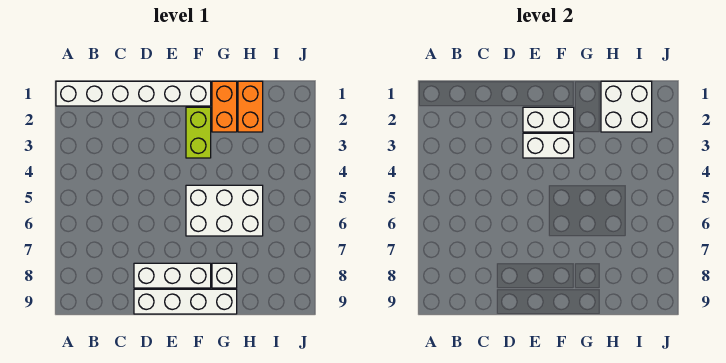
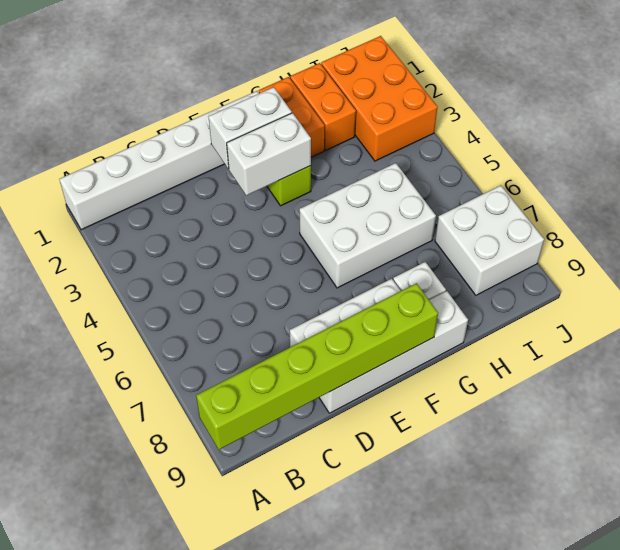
none -> lime brick A9:F9 level 2
white brick H1:I2 level 2 -> white brick I7:J8 level 1
none -> orange brick I1:J3 level 1

